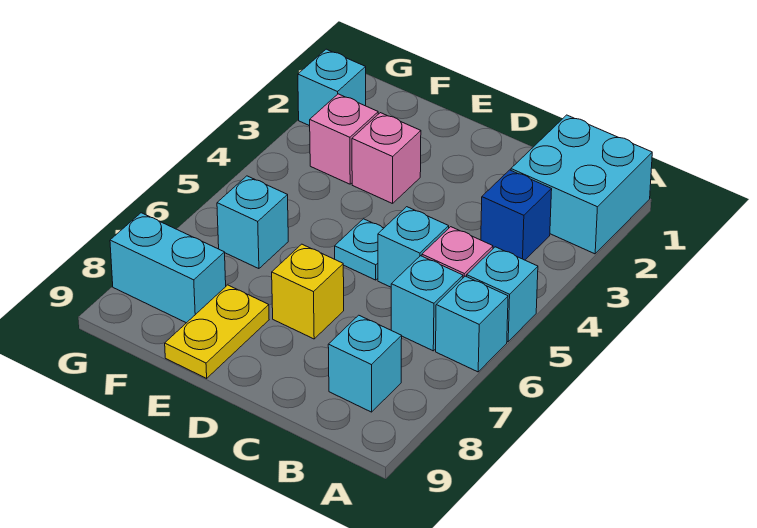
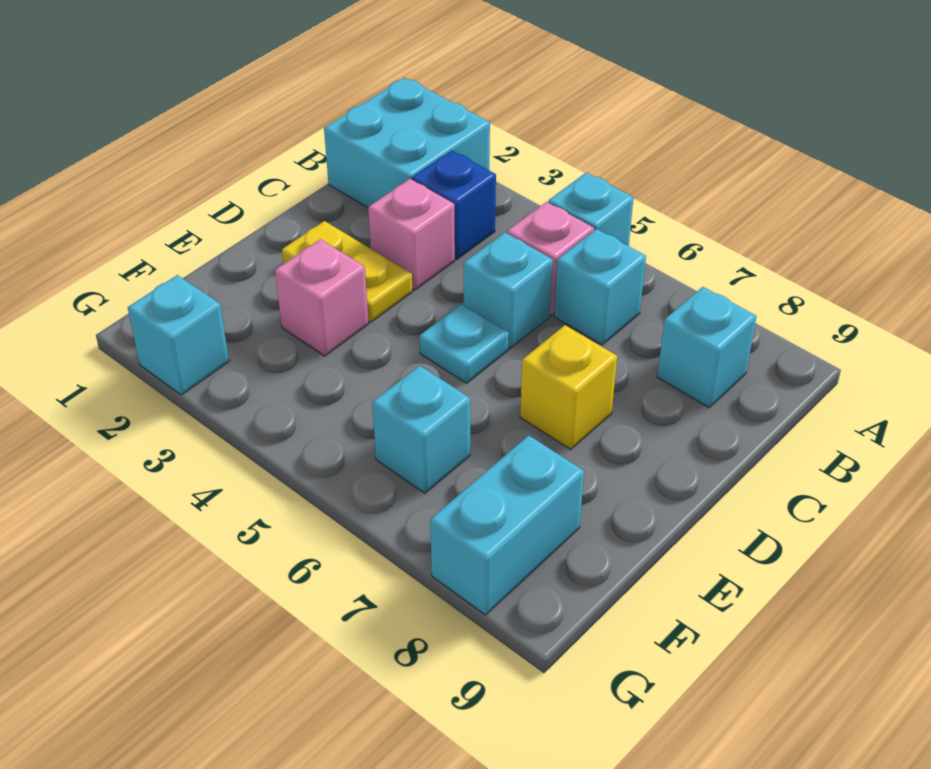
cyan brick A6 level 1 -> none
yellow plate E8:E9 level 1 -> yellow plate D2:D3 level 1
pink brick F3 level 1 -> pink brick C3 level 1

